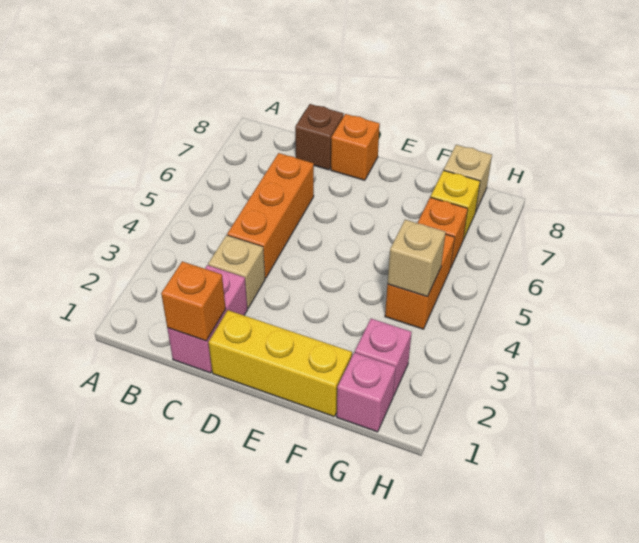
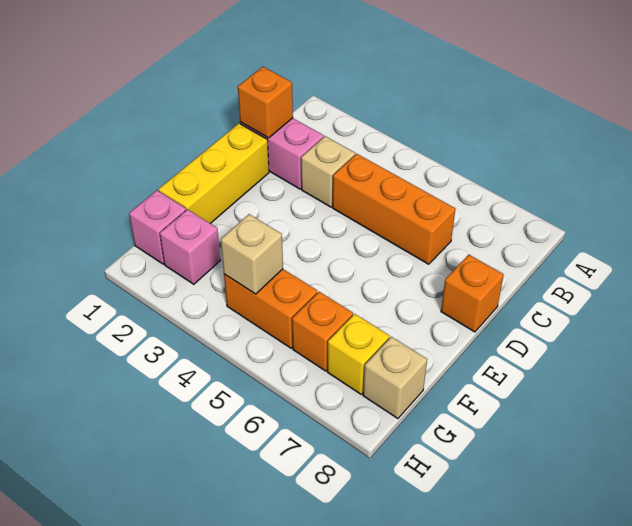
brown brick C8 level 1 -> none

